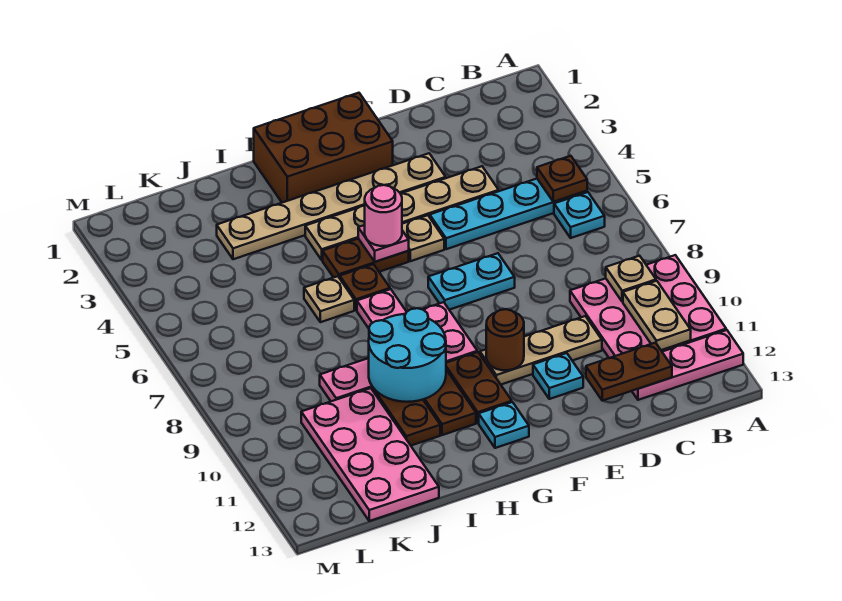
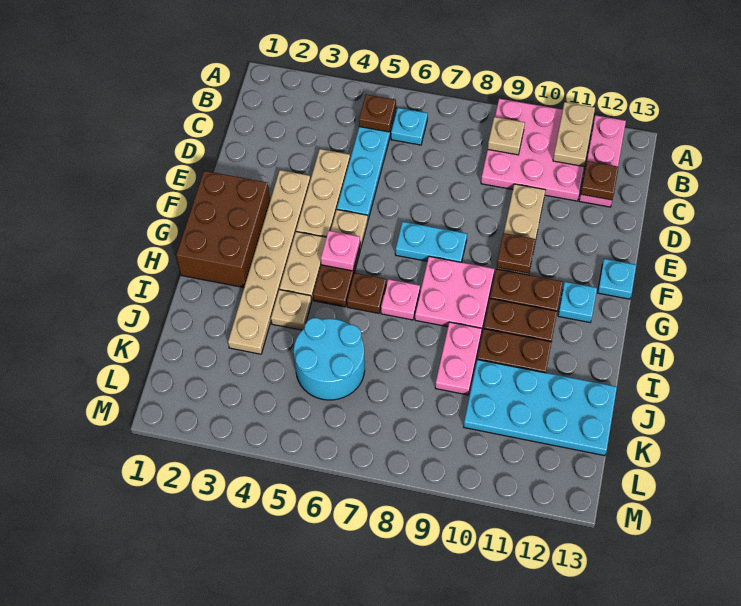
tan plate B10:B11 level 2 -> tan plate A11:B11 level 2
brown plate C12:D12 level 2 -> brown plate C12 level 2
cyan plate E7:F7 level 1 -> cyan plate F7:F8 level 1
cyan plate E11 level 1 -> cyan plate F13 level 1
brown round brick F10 level 2 -> brown plate F10 level 2
pink round brick G5 level 3 -> none
cyan round brick H9:I10 level 2 -> cyan round brick J5:K6 level 1
tan plate I6 level 1 -> tan plate I4 level 1
pink plate J10:K13 level 1 -> cyan plate J10:K13 level 1

